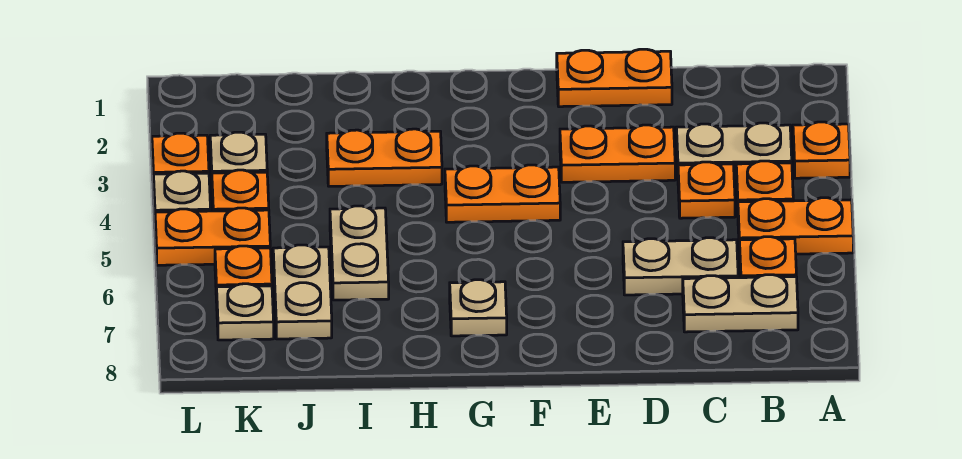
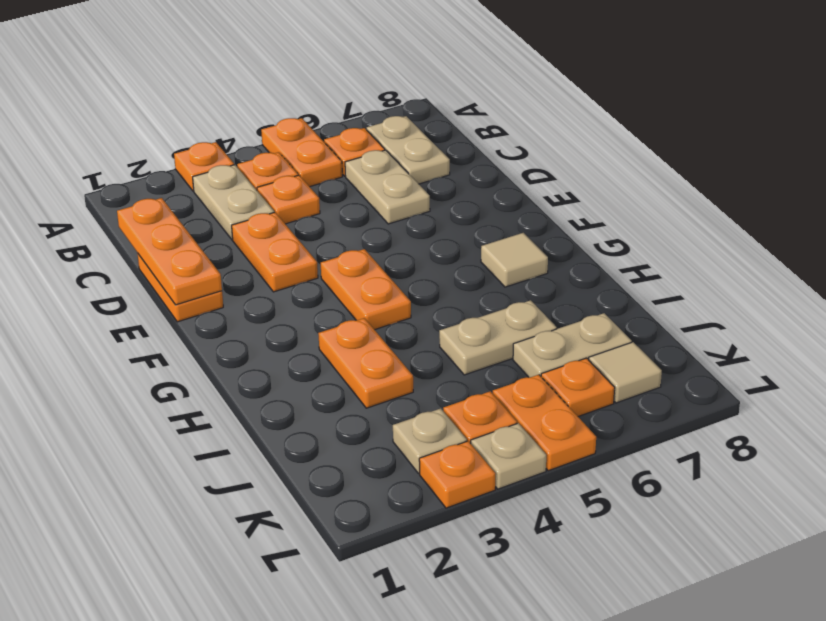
none -> orange plate C1:E1 level 2
tan plate G7 level 1 -> tan tile G7 level 1
tan plate K7 level 1 -> tan tile K7 level 1

